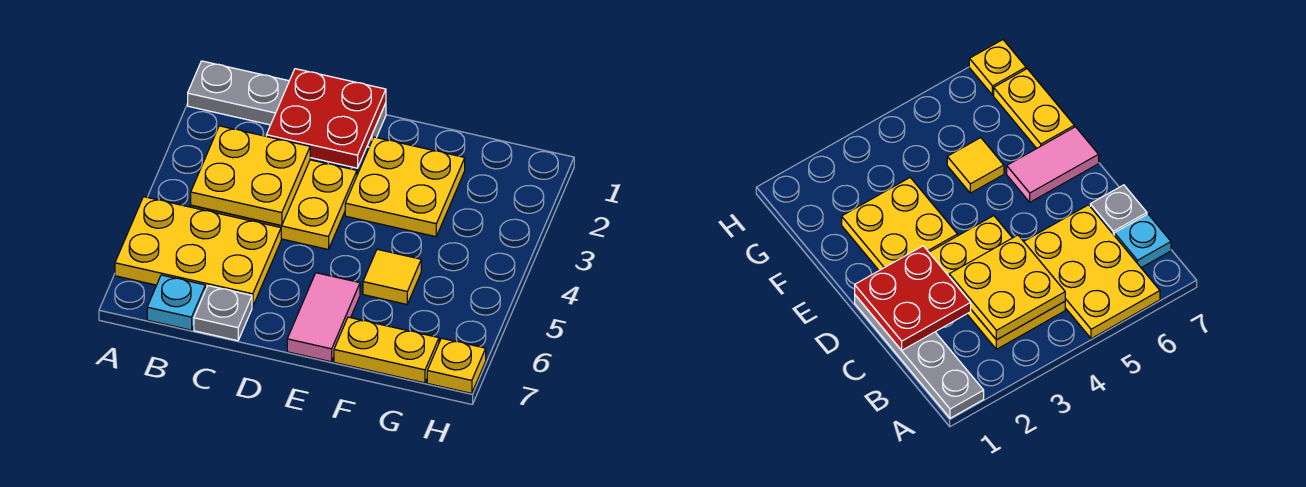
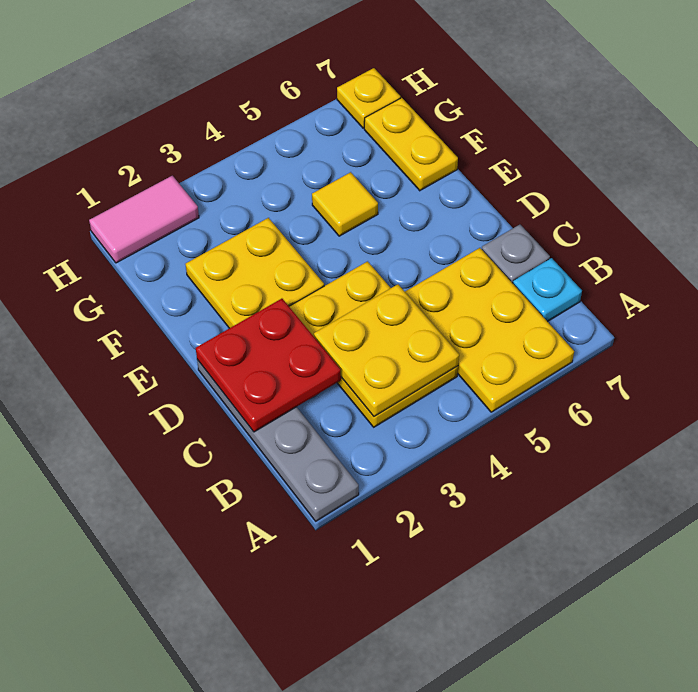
pink tile E6:E7 level 1 -> pink tile H1:H2 level 1

